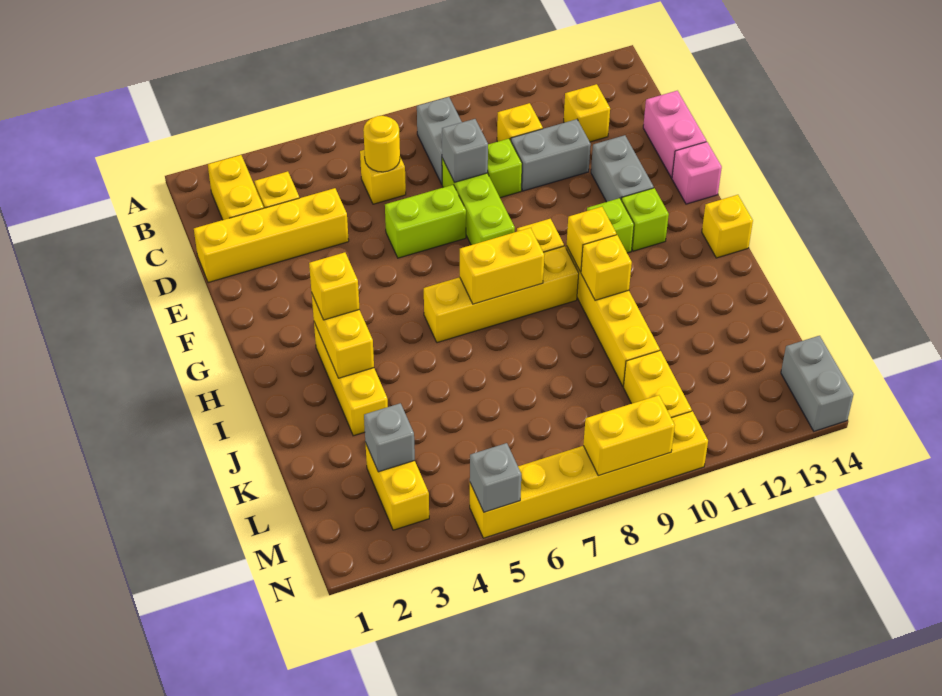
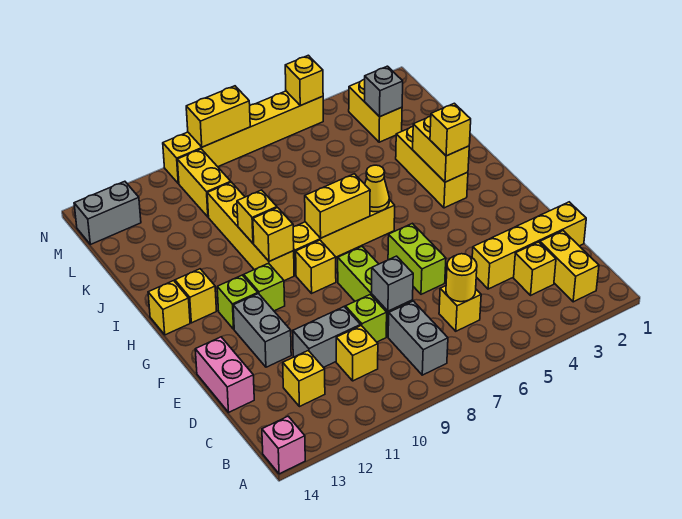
lime brick E6:E7 level 1 -> lime brick E6:F6 level 1
pink brick F14 level 1 -> pink brick A14 level 1
none -> yellow cone H6 level 2
none -> yellow brick H13 level 1
grey brick M14:N14 level 1 -> grey brick M13:M14 level 1
grey brick N5 level 2 -> yellow brick N5 level 2

